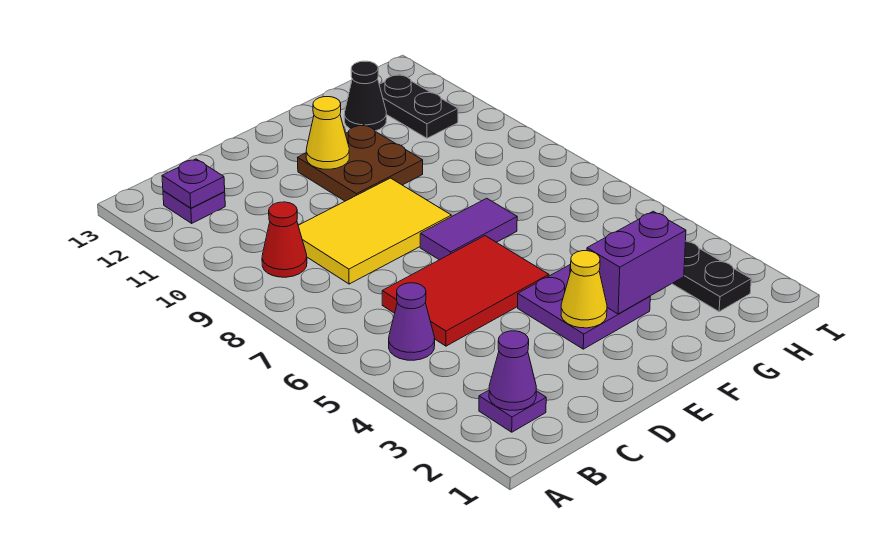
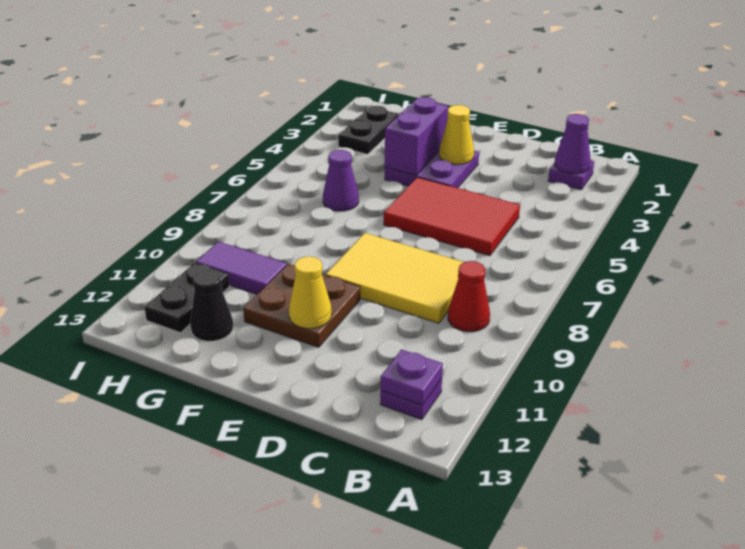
purple cone B5 level 1 -> purple cone G6 level 1
purple tile E7:F7 level 1 -> purple tile G10:H10 level 1
purple brick F3:G3 level 2 -> purple brick F3:F4 level 2

